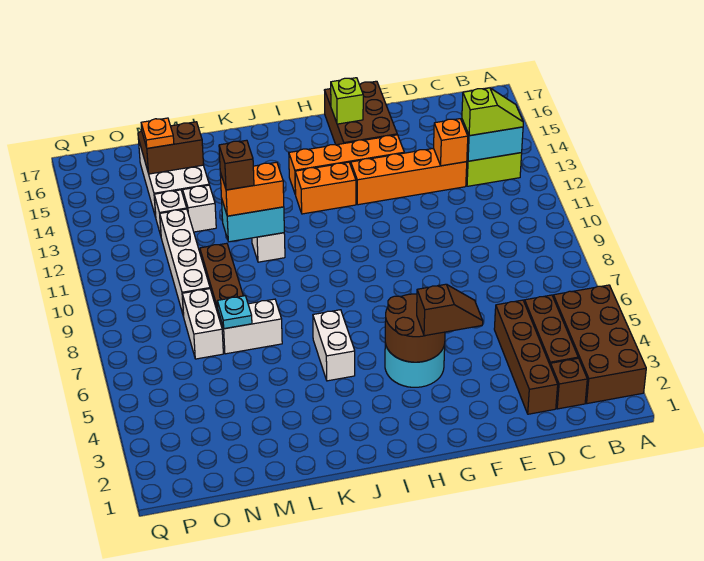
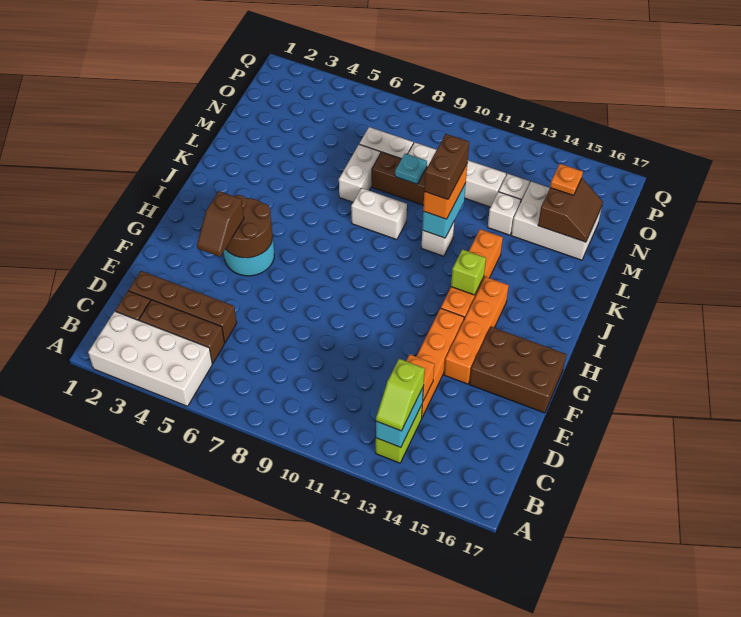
brown brick A2:B5 level 1 -> white brick A2:B5 level 1
lime brick G16 level 2 -> lime brick I13 level 2
orange brick H13:I13 level 1 -> orange brick H13:K13 level 1
white brick J5:J6 level 1 -> white brick K8:K9 level 1
brown brick L11 level 4 -> brown brick K11:L11 level 4
cyan plate M7 level 2 -> cyan plate M9 level 2

